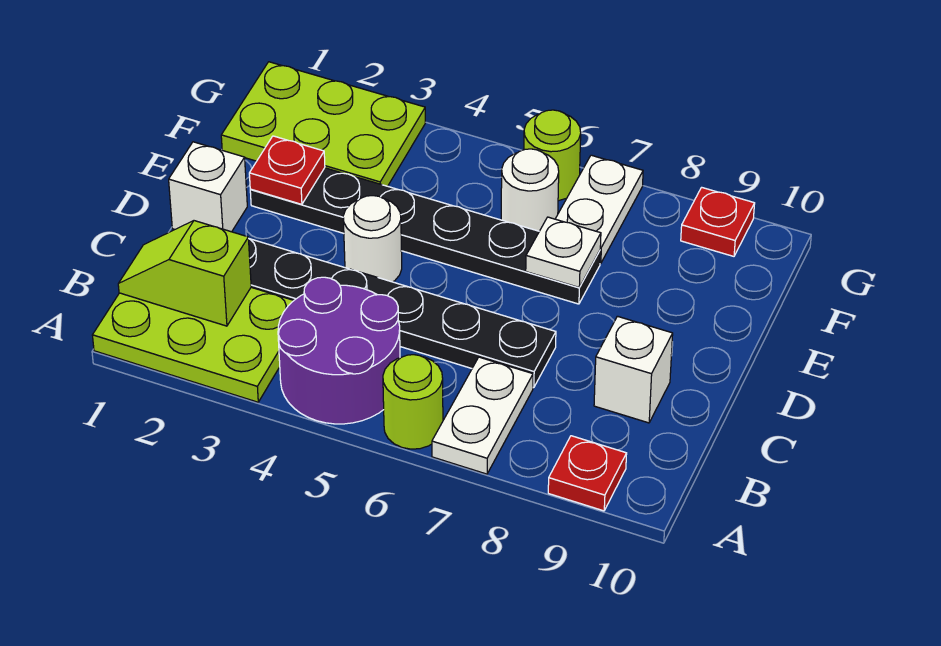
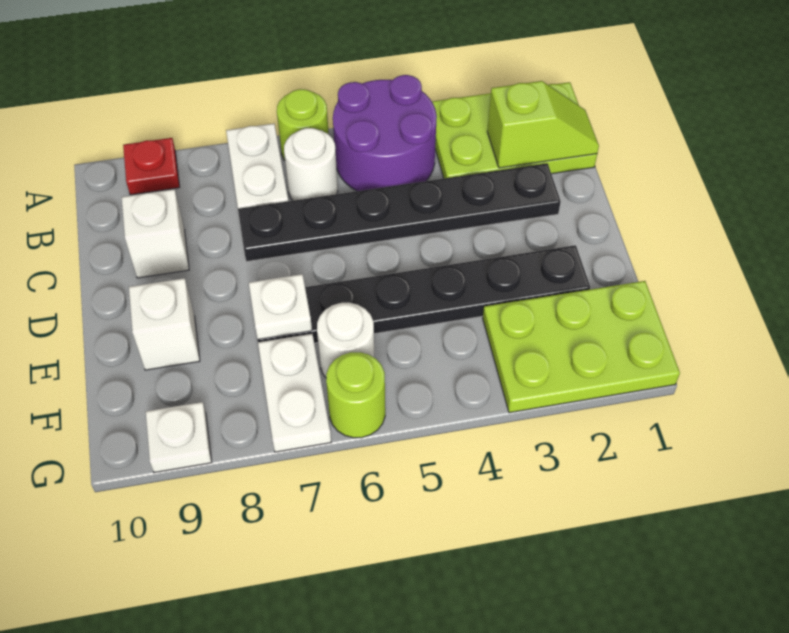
white brick D1 level 1 -> white brick E9 level 1
white round brick D4 level 1 -> white round brick B6 level 1
red plate E2 level 2 -> none
red plate G9 level 1 -> white plate G9 level 1

